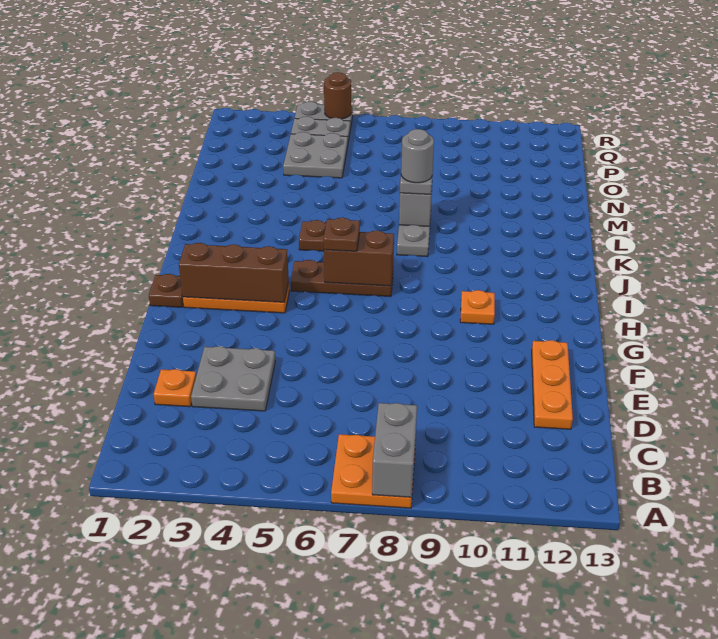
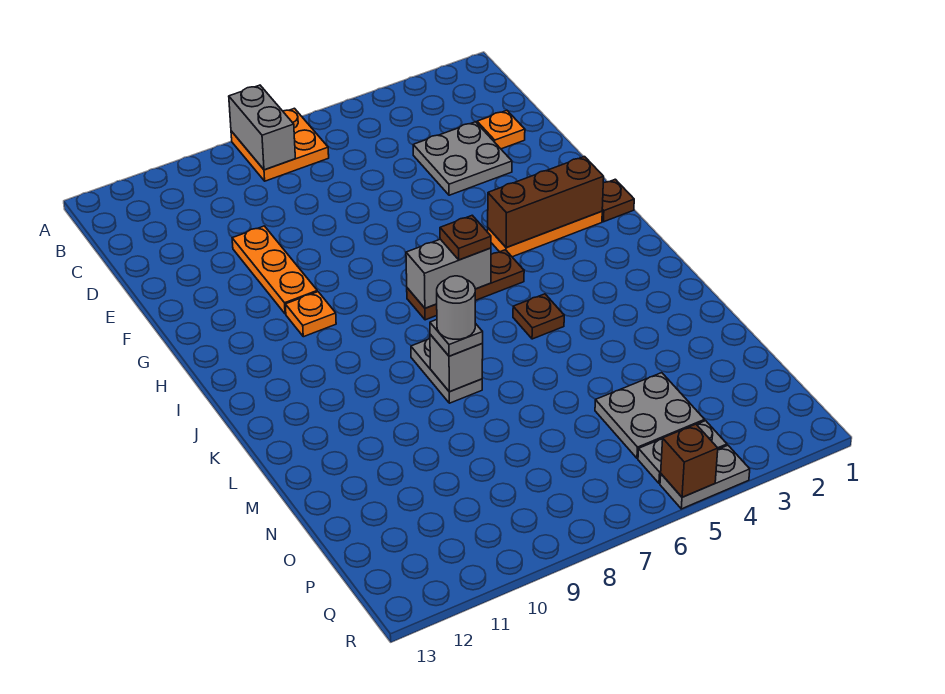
orange plate D12:F12 level 1 -> orange plate E10:G10 level 1
brown brick I6:I7 level 2 -> grey brick I6:I7 level 2
brown round brick R5 level 2 -> brown brick R5 level 2

